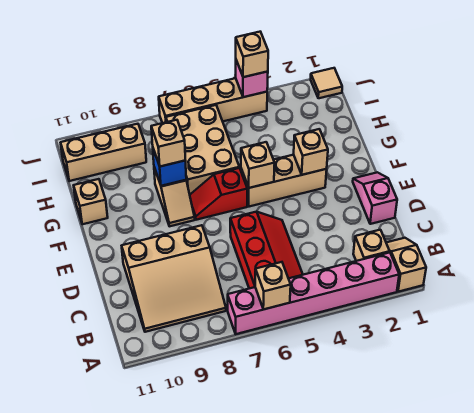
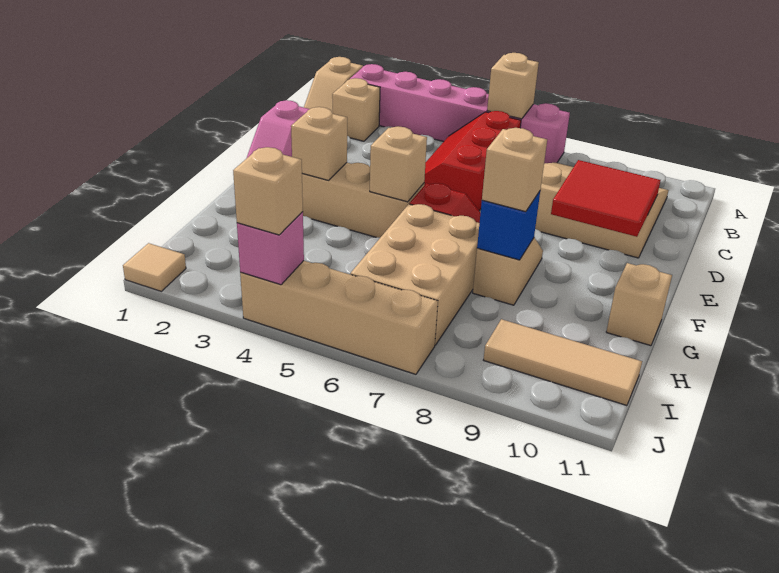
none -> red tile D9:E10 level 2
tan brick I9:I11 level 1 -> tan tile I9:I11 level 1

